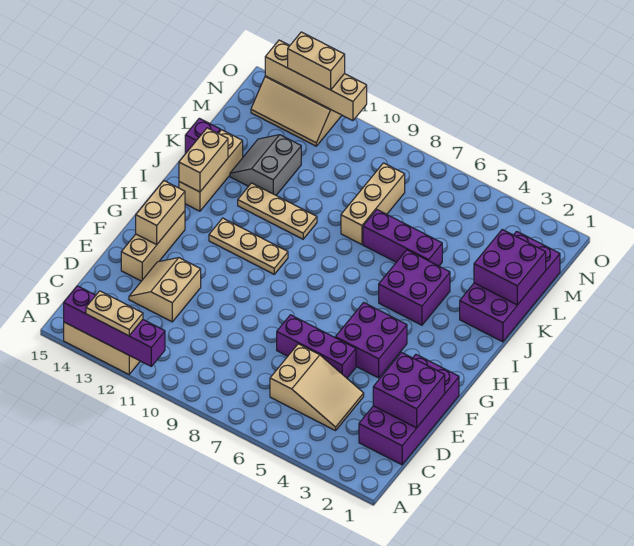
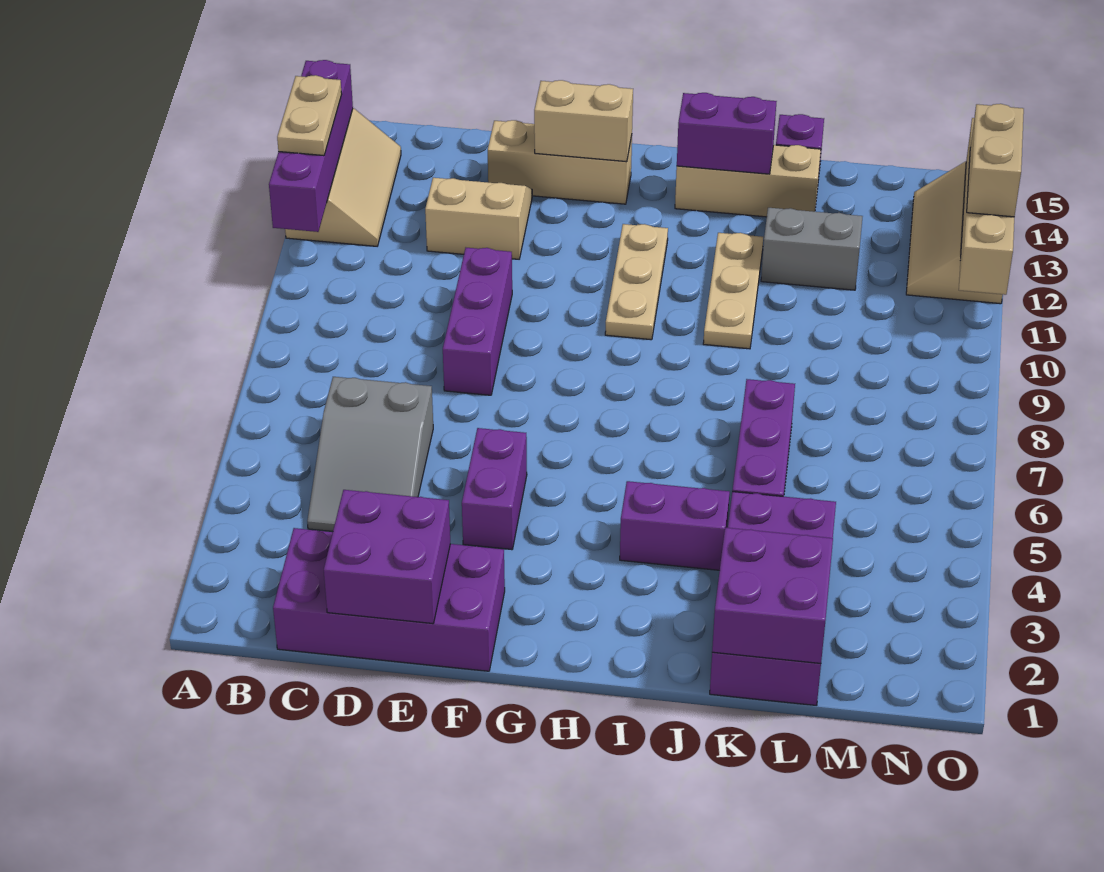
tan slope C4:D6 level 1 top 6 -> grey slope C4:D6 level 1 top 6
purple brick E5:E7 level 1 -> purple brick E8:E10 level 1
purple brick F4:G5 level 1 -> purple brick F4:F5 level 1
purple brick I4:J5 level 1 -> purple brick I4:J4 level 1
tan brick I14:J14 level 2 -> purple brick I14:J14 level 2
purple brick J1:M2 level 1 -> purple brick K1:L4 level 1
tan brick K8:M8 level 1 -> none

